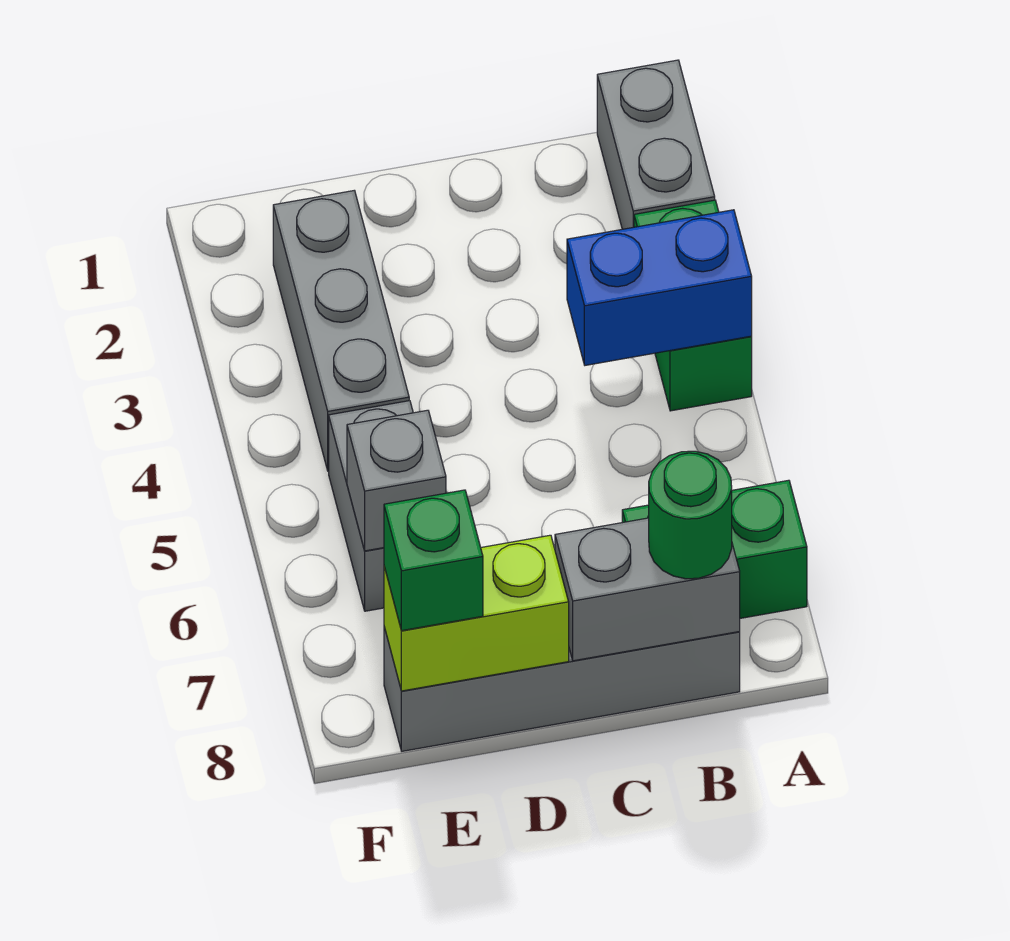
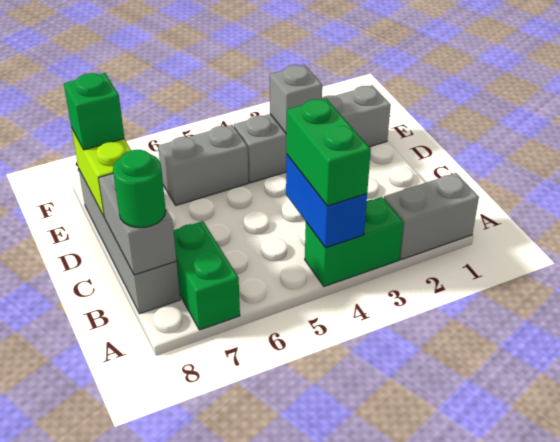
none -> green brick A4:B4 level 3
grey brick E2:E4 level 1 -> grey brick E1:E4 level 1
grey brick E6 level 2 -> grey brick E3 level 2

